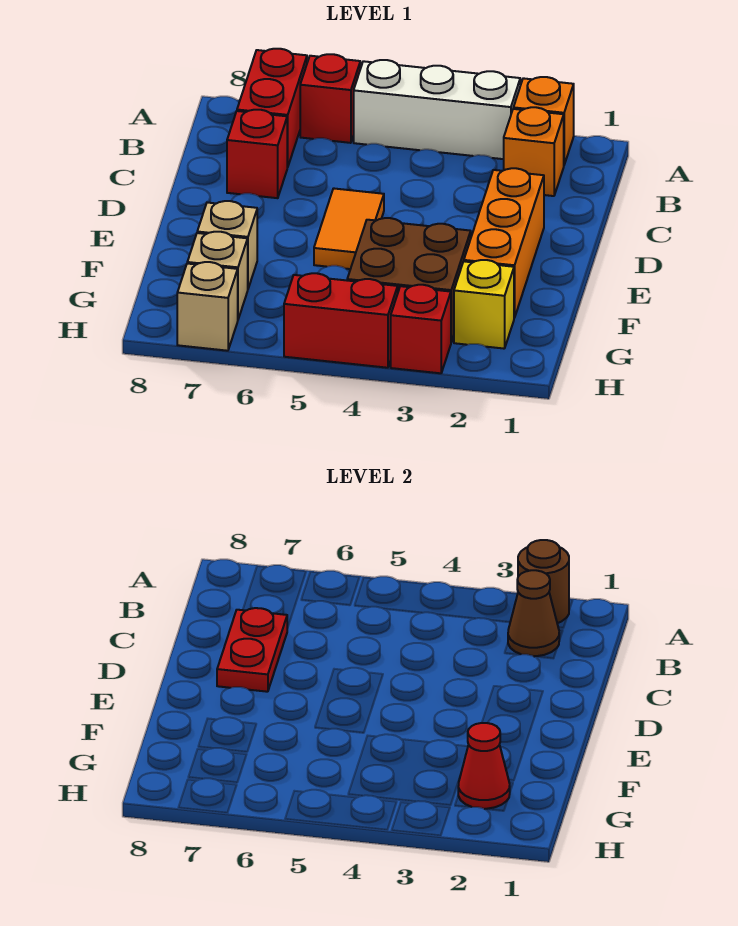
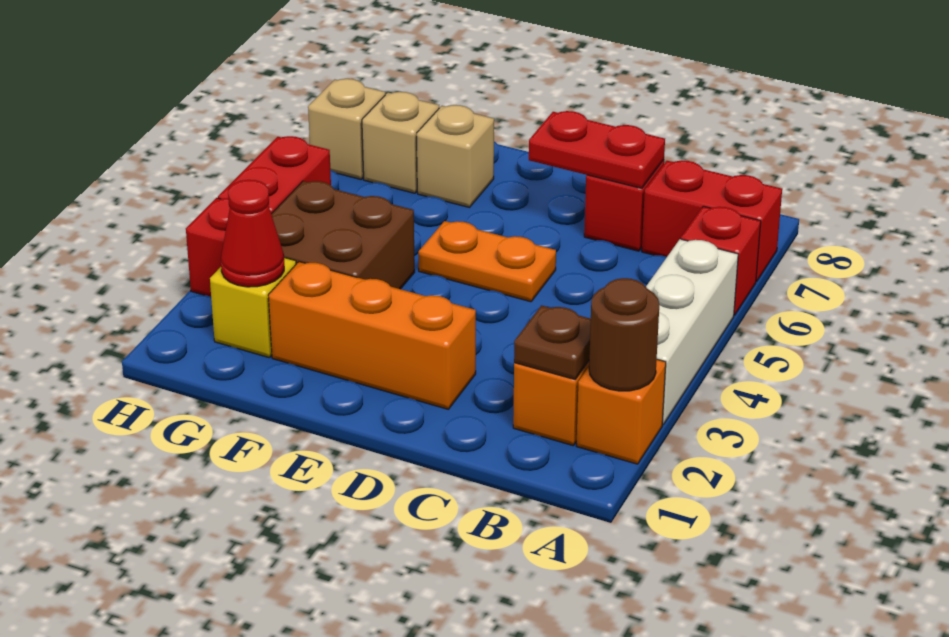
brown cone B2 level 2 -> brown plate B2 level 2
orange tile D5:E5 level 1 -> orange plate D5:E5 level 1

